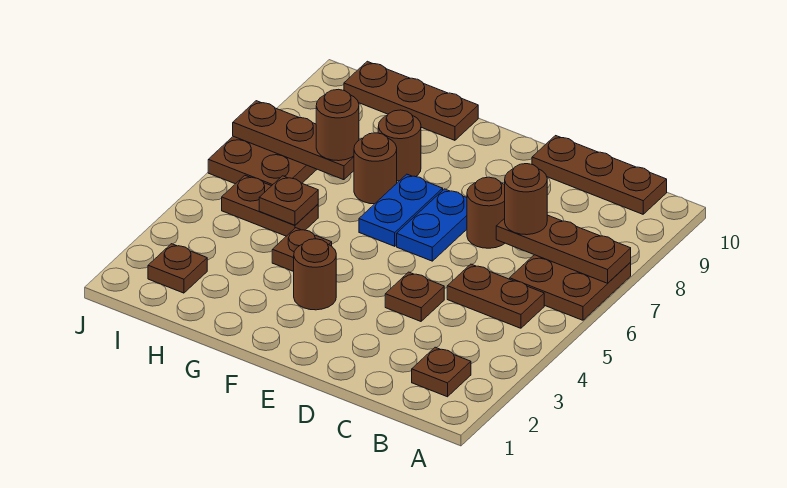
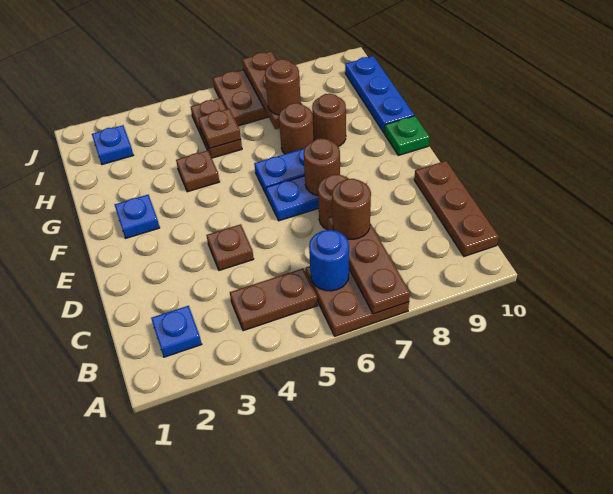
brown plate B2 level 1 -> blue plate B2 level 1
brown plate B5:C5 level 1 -> brown plate B4:B5 level 1
none -> blue round brick B6 level 2
none -> blue plate F2 level 1
brown round brick F3 level 1 -> brown round brick E7 level 2
none -> green plate F10 level 1
brown plate G10:I10 level 1 -> blue plate G10:I10 level 1
brown plate I2 level 1 -> blue plate I2 level 1

